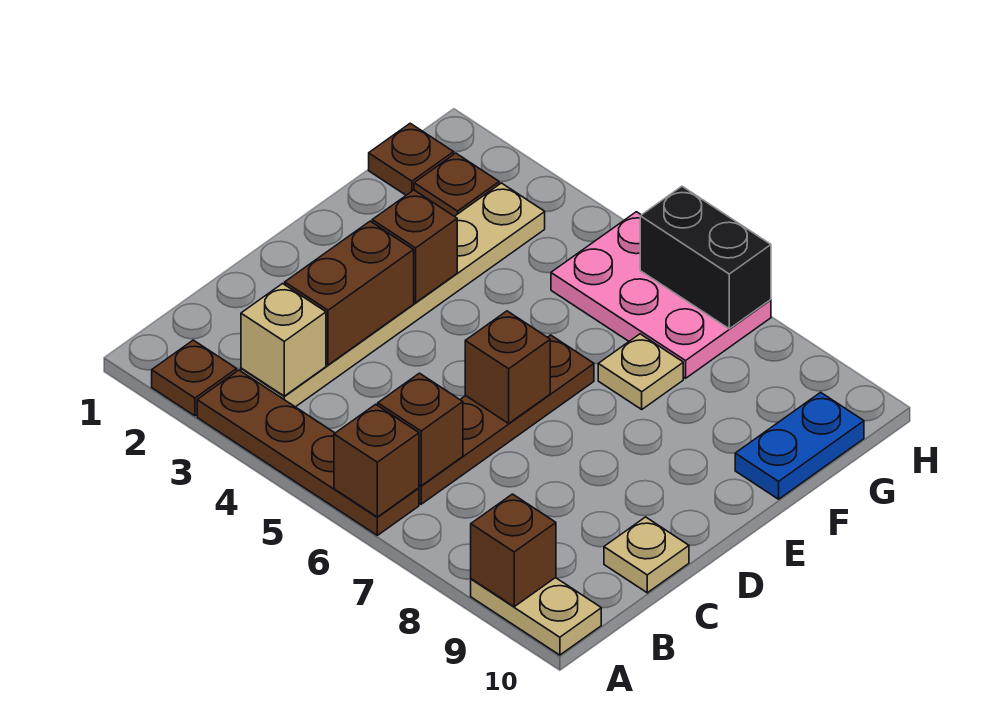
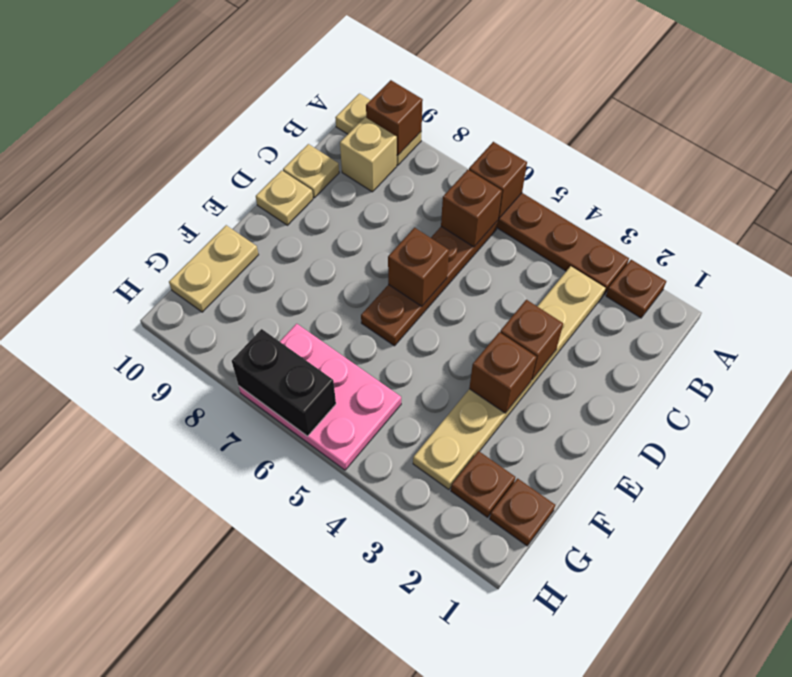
tan brick B3 level 2 -> tan brick B9 level 1
brown brick C3:D3 level 2 -> brown brick D3 level 2
tan plate F7 level 1 -> tan plate D10 level 1
blue plate F10:G10 level 1 -> tan plate F10:G10 level 1

